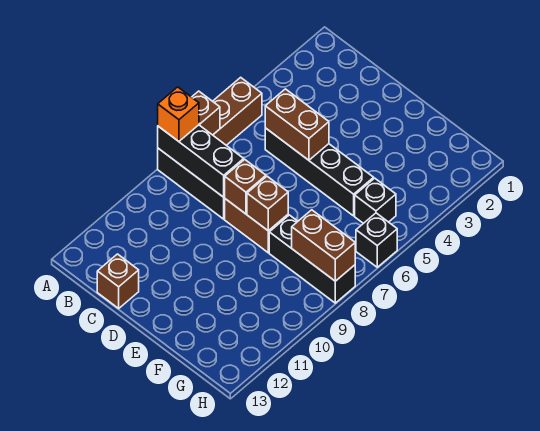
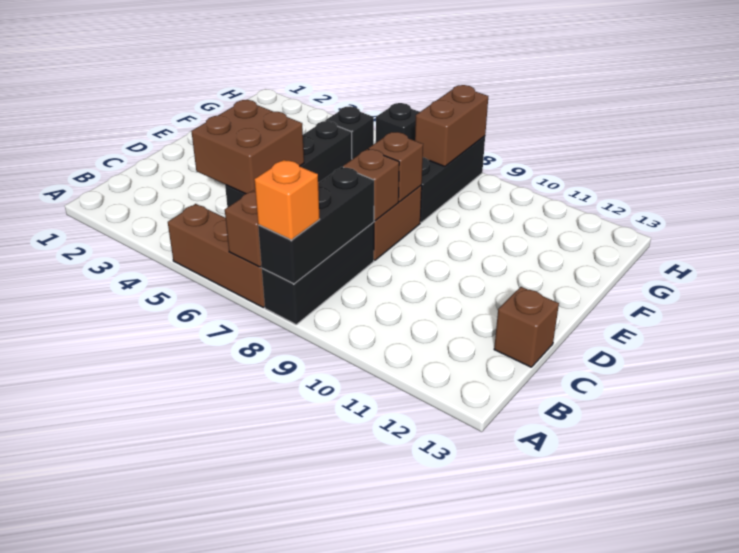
brown brick C5:D5 level 2 -> brown brick C4:D5 level 2

